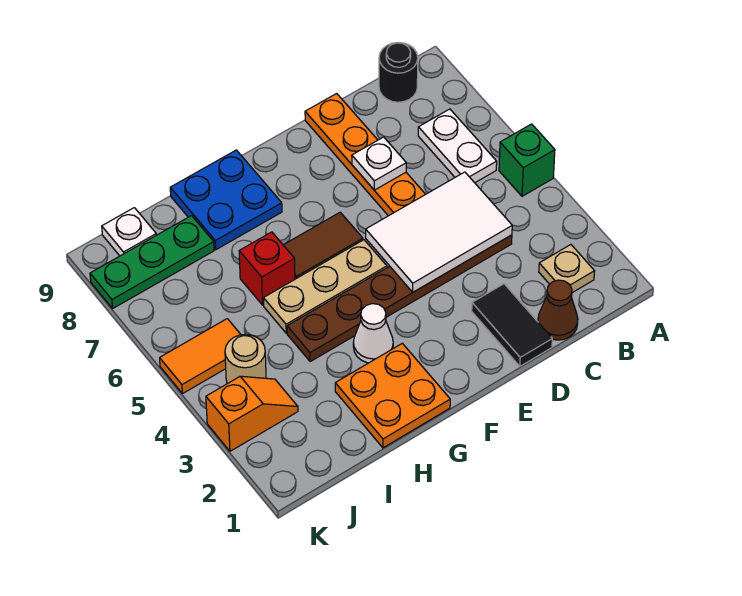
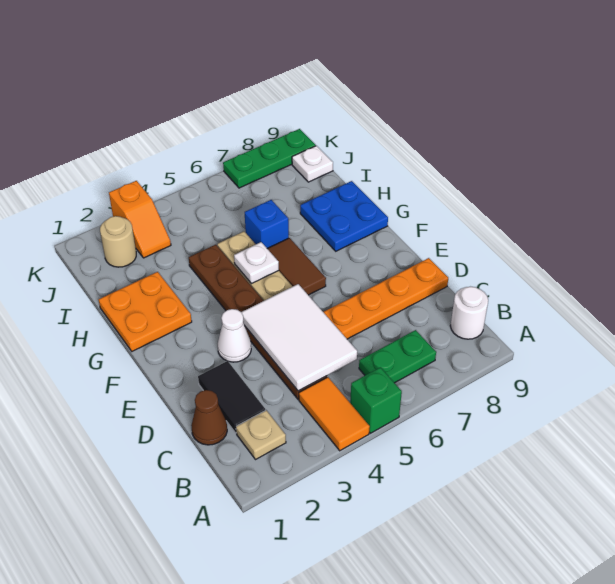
white plate B6:B7 level 1 -> green plate B6:B7 level 1
black round brick B9 level 1 -> white round brick B9 level 1
black tile D1:D2 level 1 -> black tile C2:D2 level 1
white plate D7 level 2 -> white plate G5 level 2
white cone G3 level 1 -> white cone E3 level 1
red brick H6 level 1 -> blue brick H6 level 1
green plate I8:K8 level 1 -> green plate K7:K9 level 1
tan round brick J4 level 1 -> tan round brick J2 level 1
orange tile J5:K5 level 1 -> orange tile A4:B4 level 1

